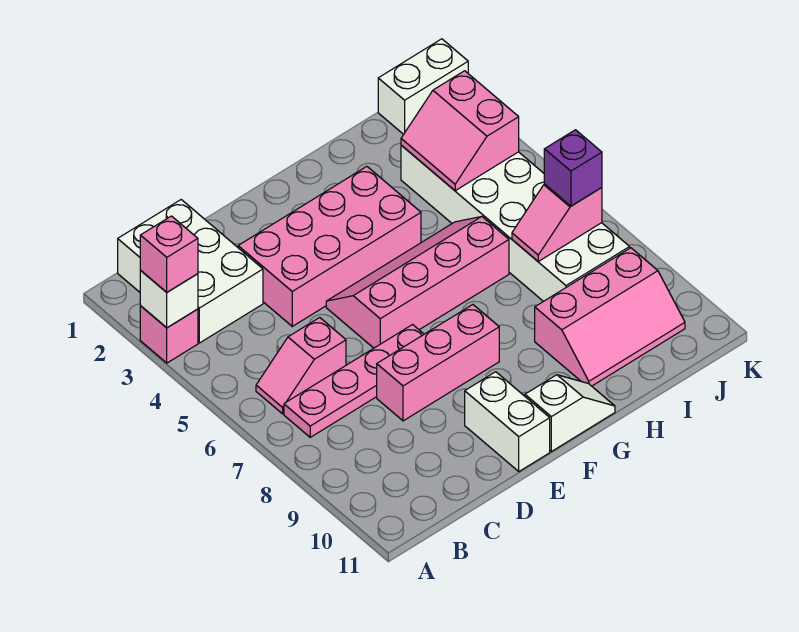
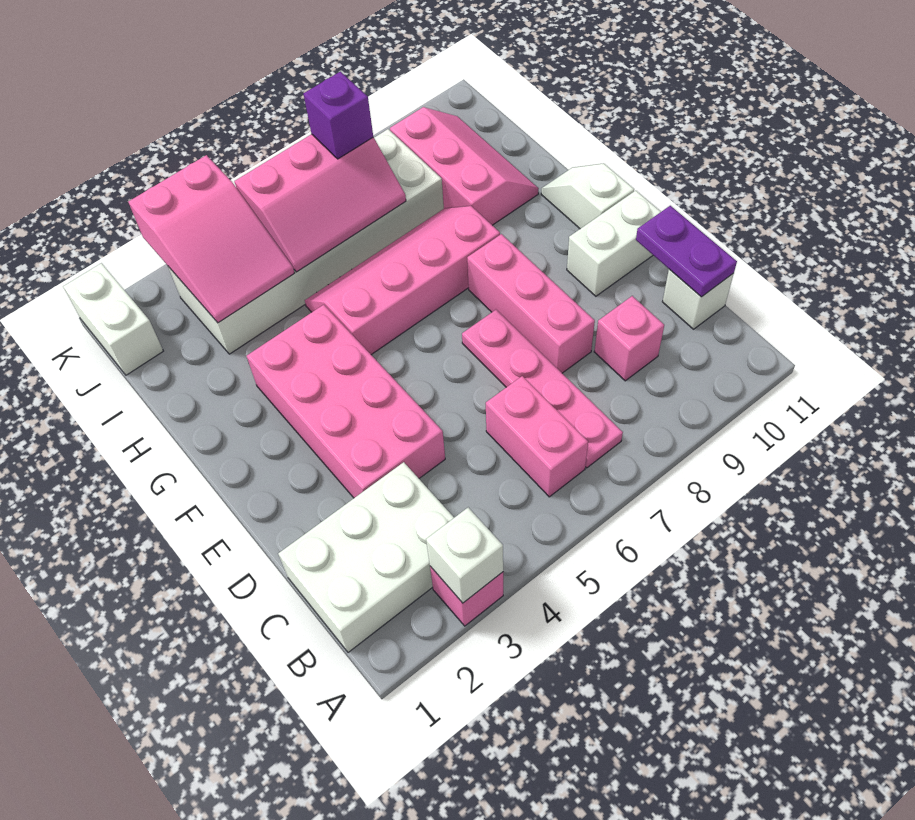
pink brick A3 level 3 -> pink brick C9 level 1
pink slope B6:C6 level 1 top C -> pink brick B6:C6 level 1
none -> white brick C11 level 1
none -> purple plate C11:D11 level 2
pink slope E5:H6 level 1 top 6 -> pink slope G5:H8 level 1 top G
pink slope I3:J4 level 2 top J -> pink slope I3:K4 level 2 top K
pink slope I7:J7 level 2 top J -> pink slope I5:J7 level 2 top J

